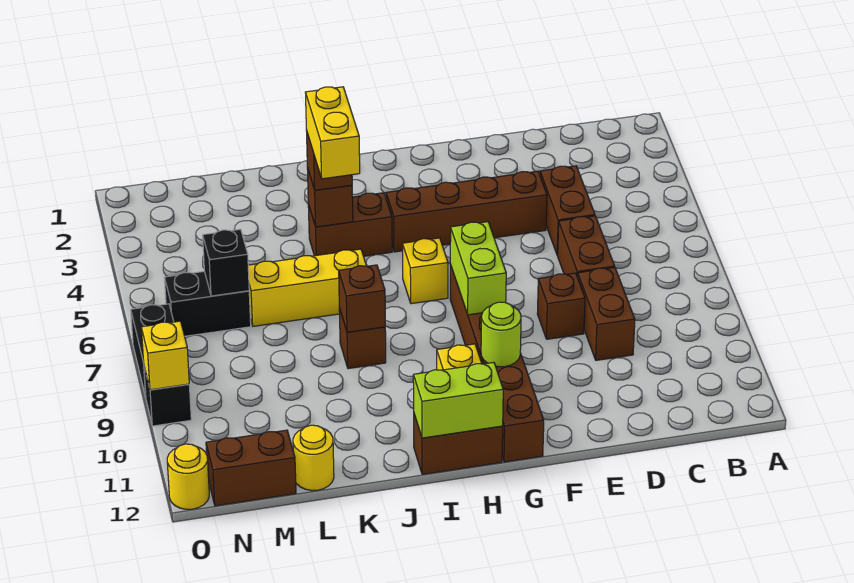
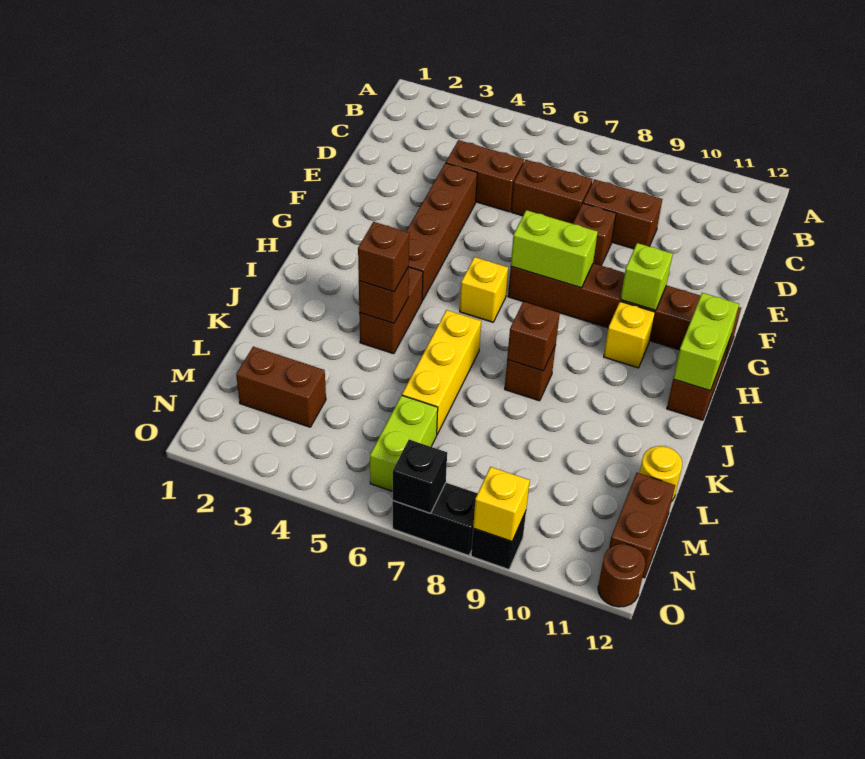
lime round brick G10 level 2 -> lime brick G10 level 2
yellow brick J4:J5 level 4 -> none
none -> brown brick M2:M3 level 1
black brick M6:N6 level 1 -> lime brick M6:N6 level 1
black brick M6 level 2 -> black brick O7 level 2
yellow round brick O12 level 1 -> brown round brick O12 level 1

